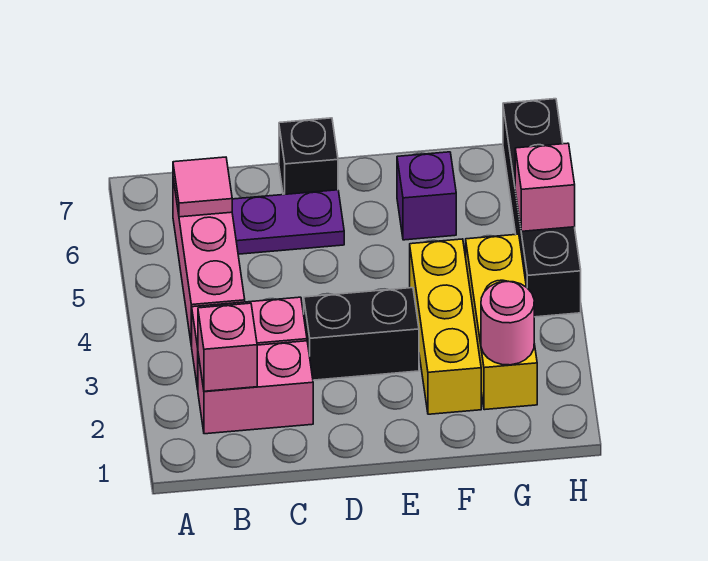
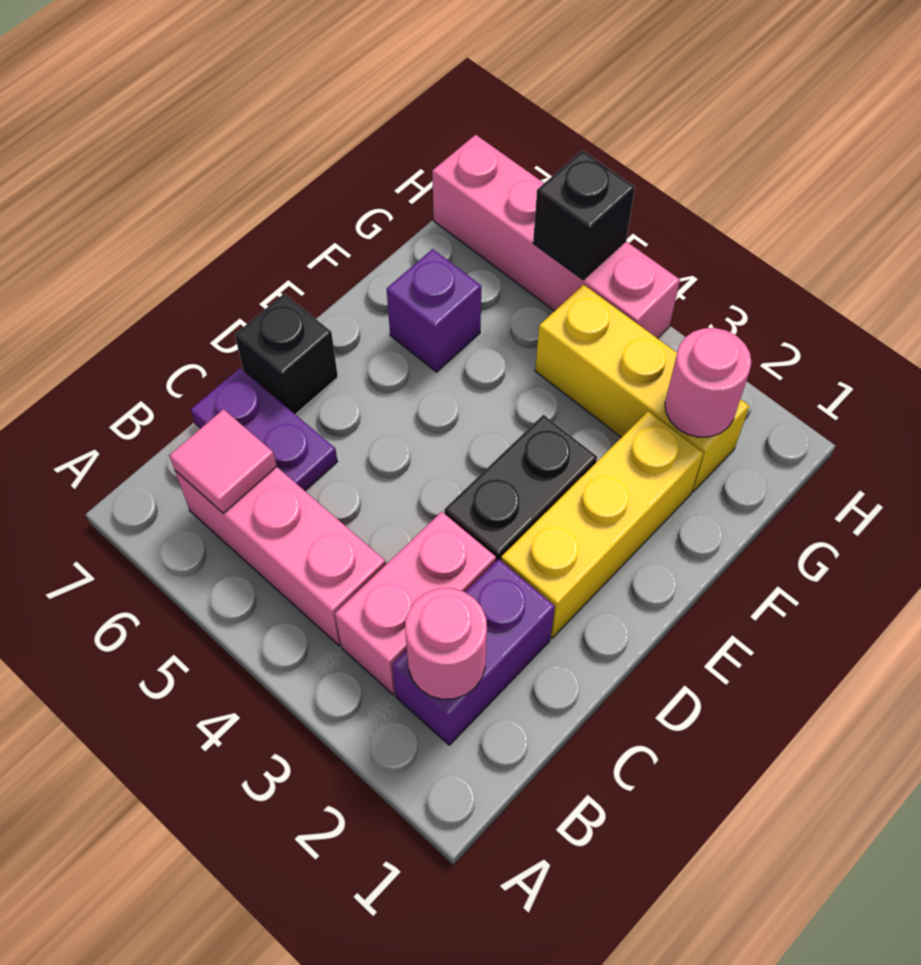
pink brick B2:C2 level 1 -> purple brick B2:C2 level 1
pink brick B2 level 2 -> pink round brick B2 level 2
purple plate C6:D6 level 1 -> purple plate C6:C7 level 1
yellow brick F2:F4 level 1 -> yellow brick D2:F2 level 1
black brick H4:H7 level 1 -> pink brick H4:H7 level 1
pink brick H5 level 2 -> black brick H5 level 2

